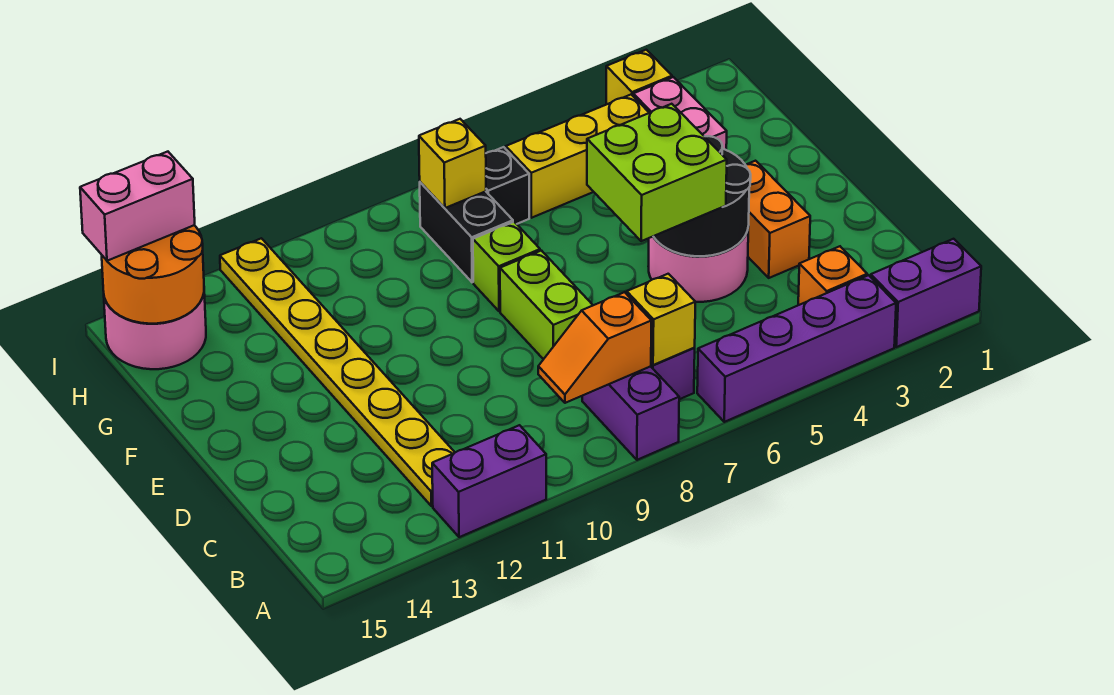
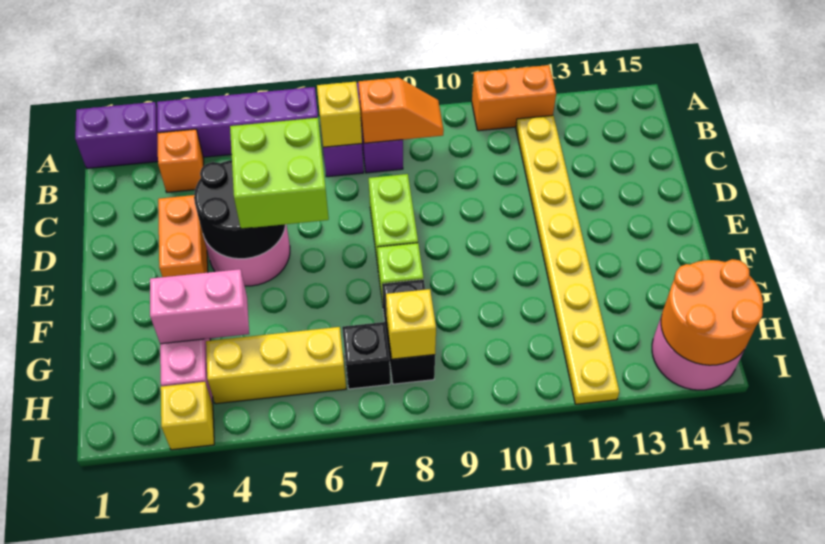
purple brick A11:A12 level 1 -> orange brick A11:A12 level 1
pink brick I14:I15 level 3 -> pink brick G3:G4 level 2

